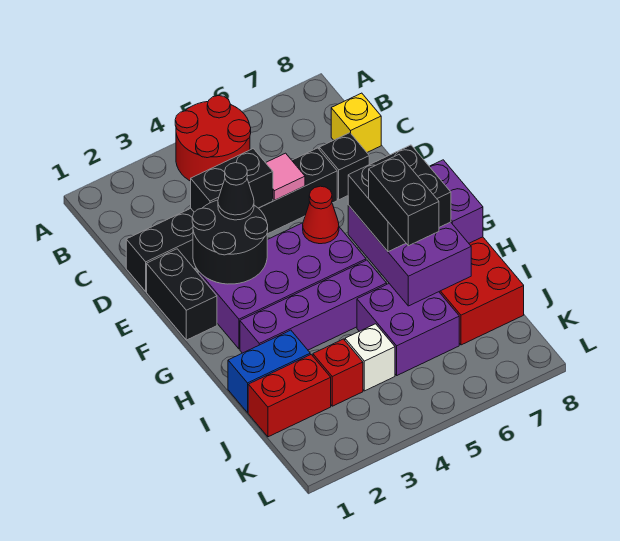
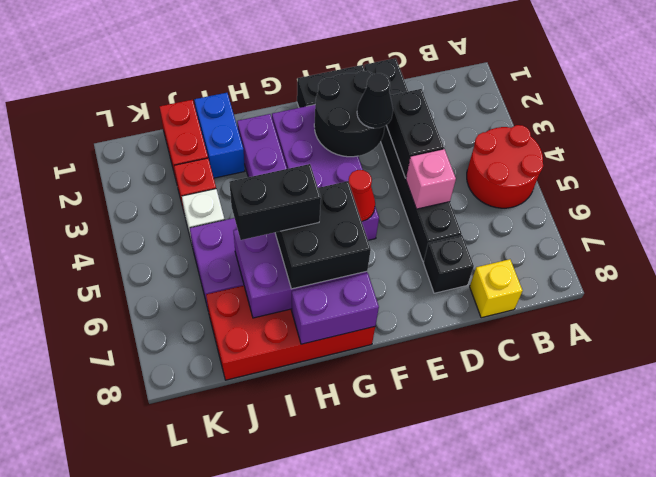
pink tile D5 level 2 -> pink brick D5 level 2

